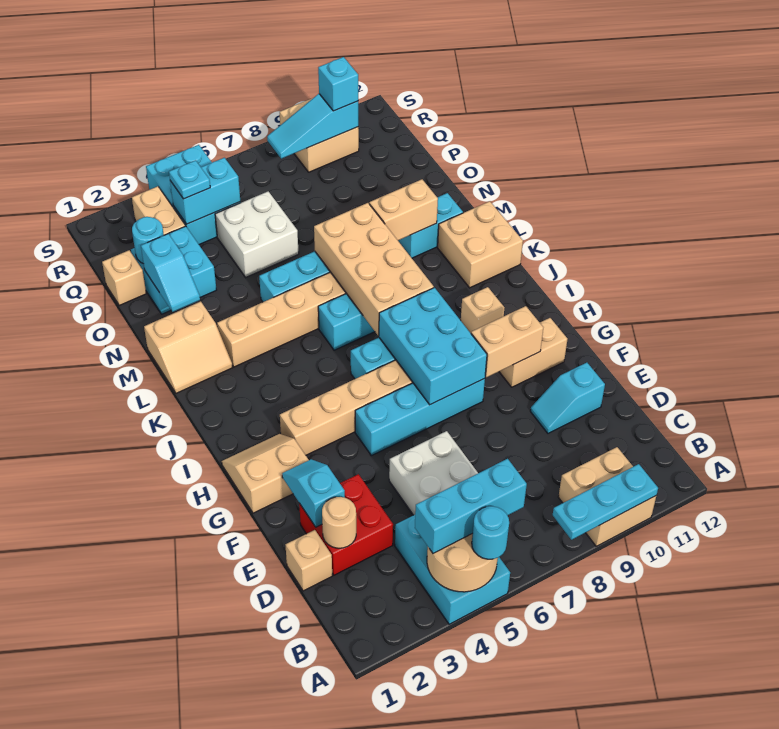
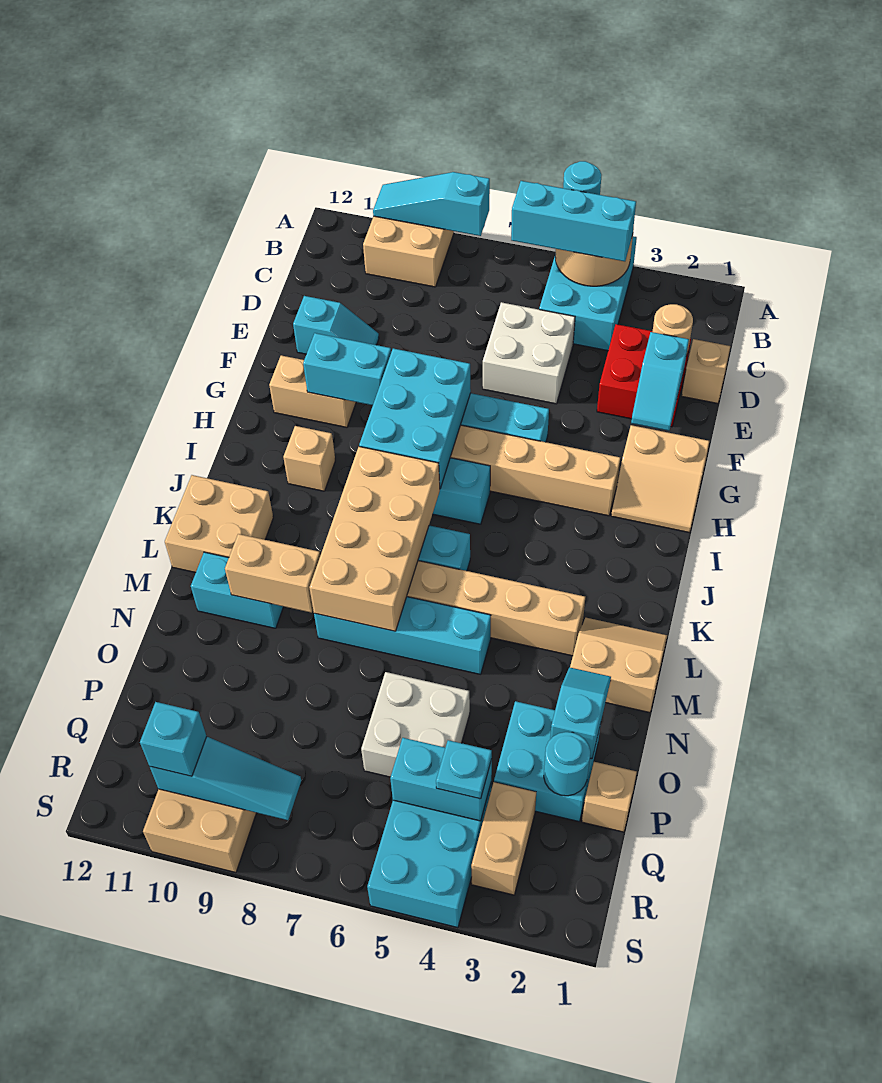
cyan plate A8:A10 level 2 -> cyan slope A8:A10 level 2 top 8
tan brick G9:G10 level 2 -> cyan brick G9:G10 level 2

